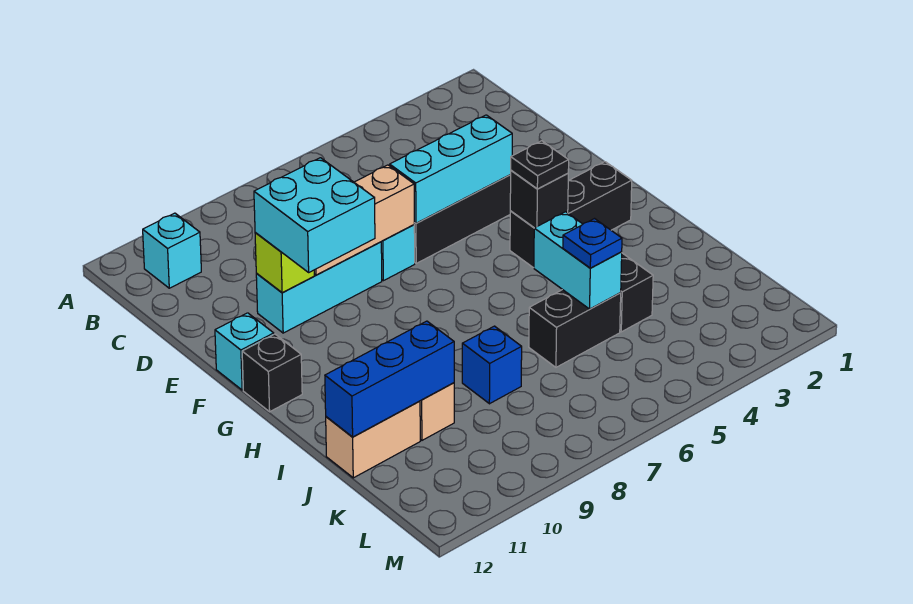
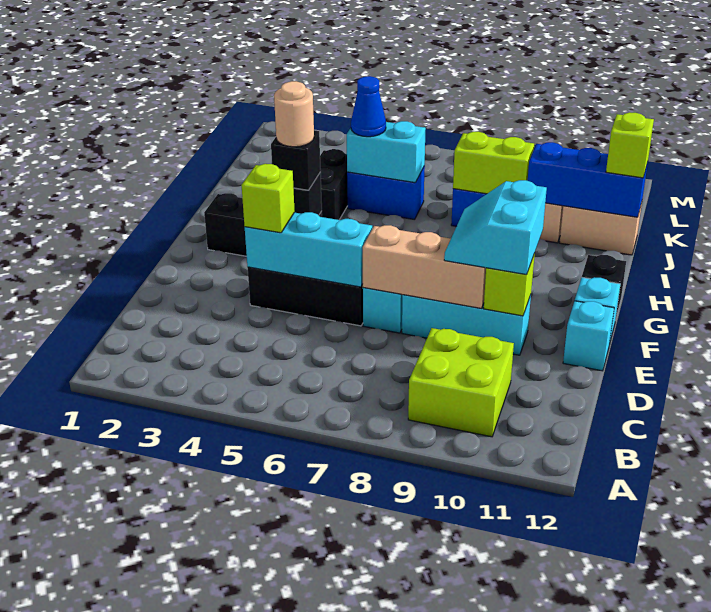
none -> lime brick B9:C10 level 1
cyan brick B11 level 1 -> cyan brick E12 level 1
none -> lime brick E4 level 3
cyan brick E9:F10 level 3 -> cyan slope E9:F10 level 3 top 10
black plate G4 level 3 -> black brick G4 level 3
none -> tan round brick G4 level 4
cyan brick I5:J5 level 2 -> cyan brick J5:J6 level 2
black brick J5:J6 level 1 -> blue brick J5:J6 level 1
blue plate J5 level 3 -> blue cone J5 level 3
none -> lime brick J8:J9 level 2
none -> lime brick J12 level 3

